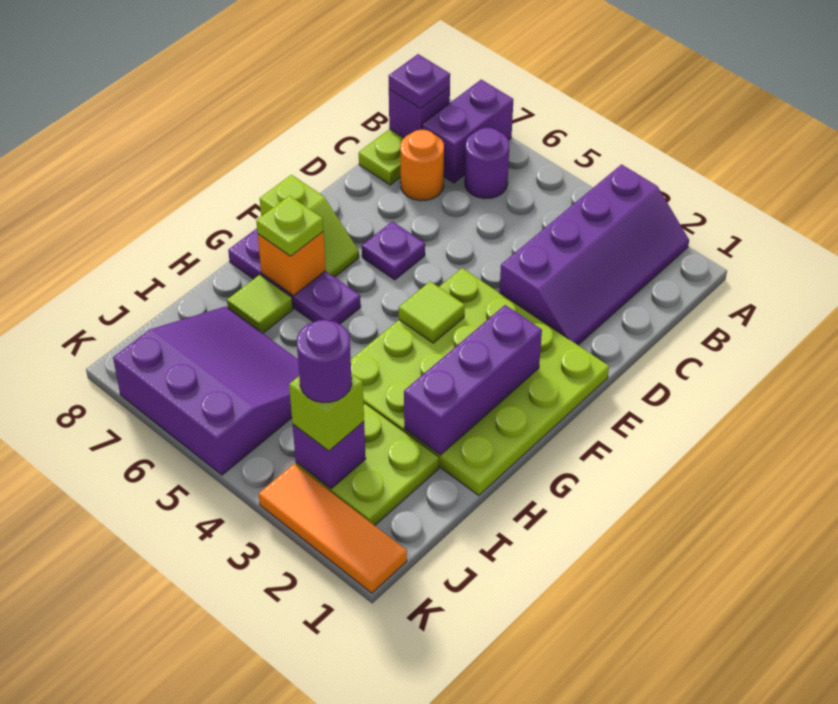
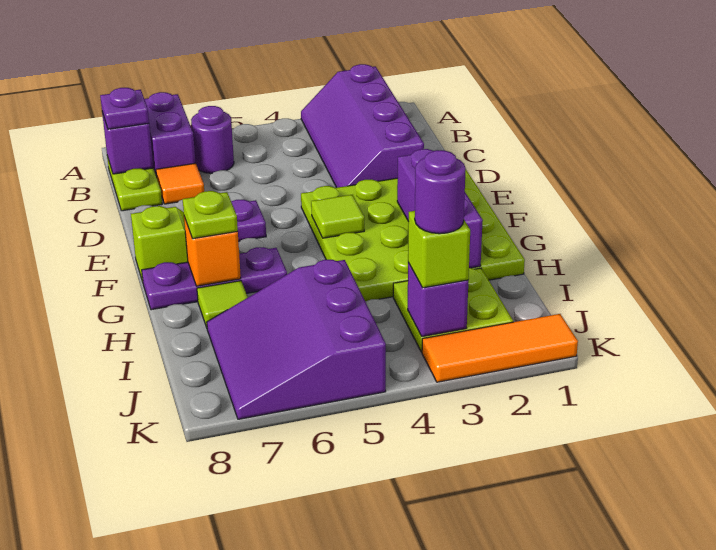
purple slope A2:D3 level 1 top 3 -> purple slope A2:D3 level 1 top 2
orange round brick C7 level 1 -> orange tile C7 level 1
purple slope I5:K7 level 1 top K -> purple slope I5:K7 level 1 top 5

